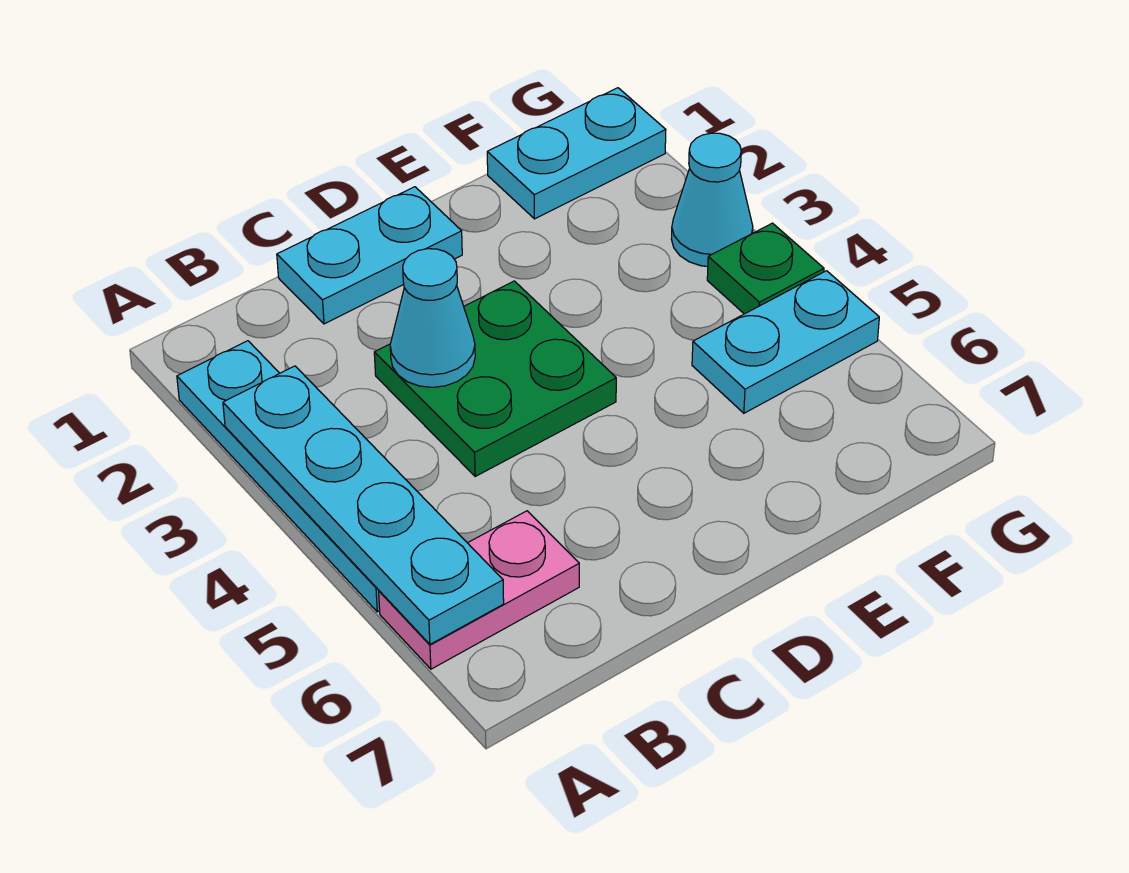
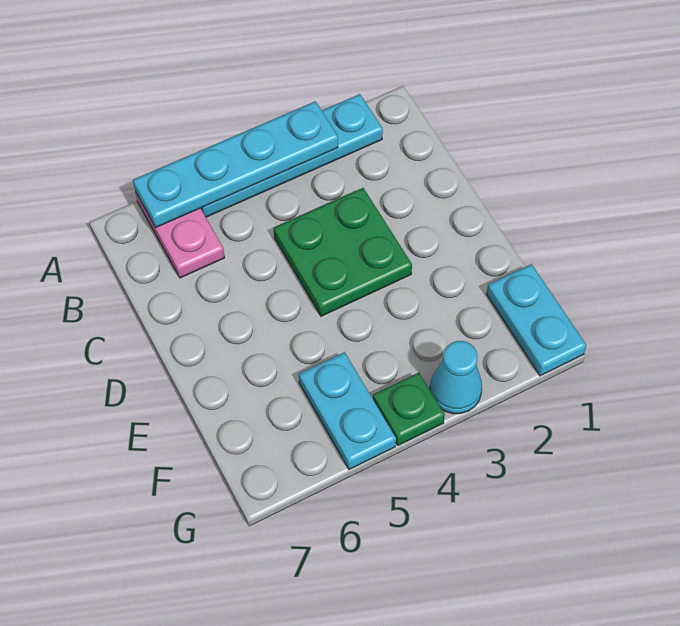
cyan plate C1:D1 level 1 -> none
cyan cone C3 level 2 -> none

